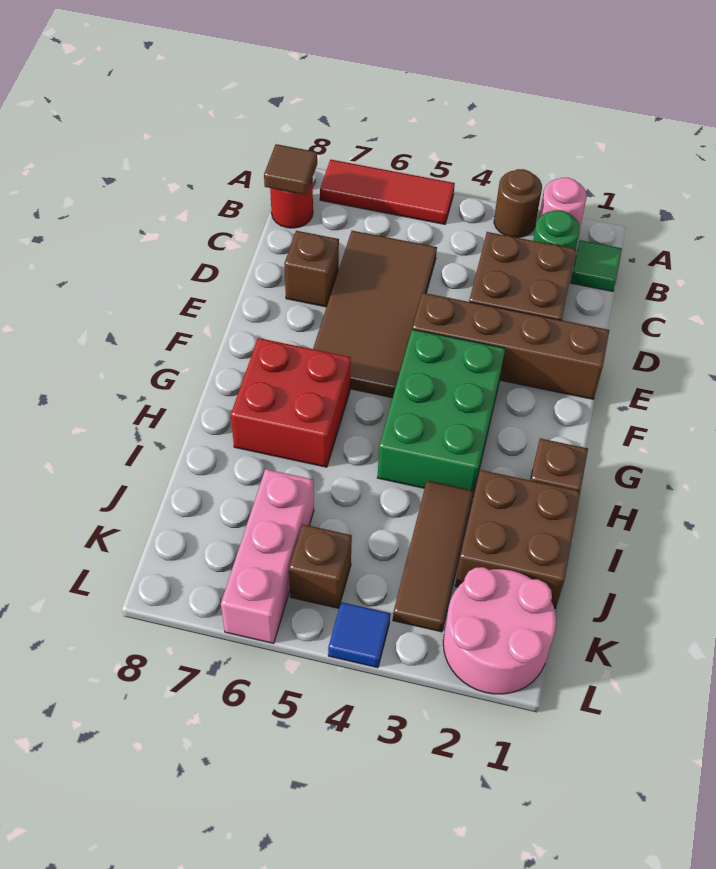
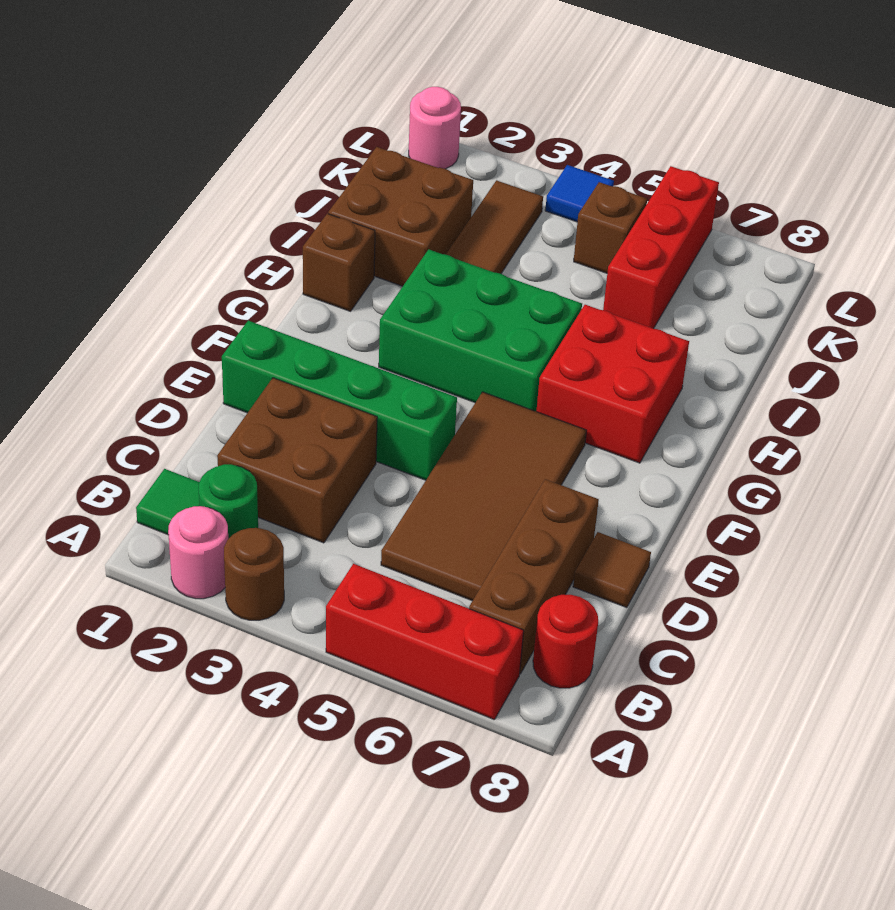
red tile A5:A7 level 1 -> red brick A5:A7 level 1
brown tile B8 level 2 -> brown tile D8 level 1
brown brick D7 level 1 -> brown brick B7:D7 level 1
brown brick E1:E4 level 1 -> green brick E1:E4 level 1
green brick F3:H4 level 1 -> green brick G3:H5 level 1
pink brick J6:L6 level 1 -> red brick J6:L6 level 1
pink round brick K1:L2 level 1 -> pink round brick L1 level 1

